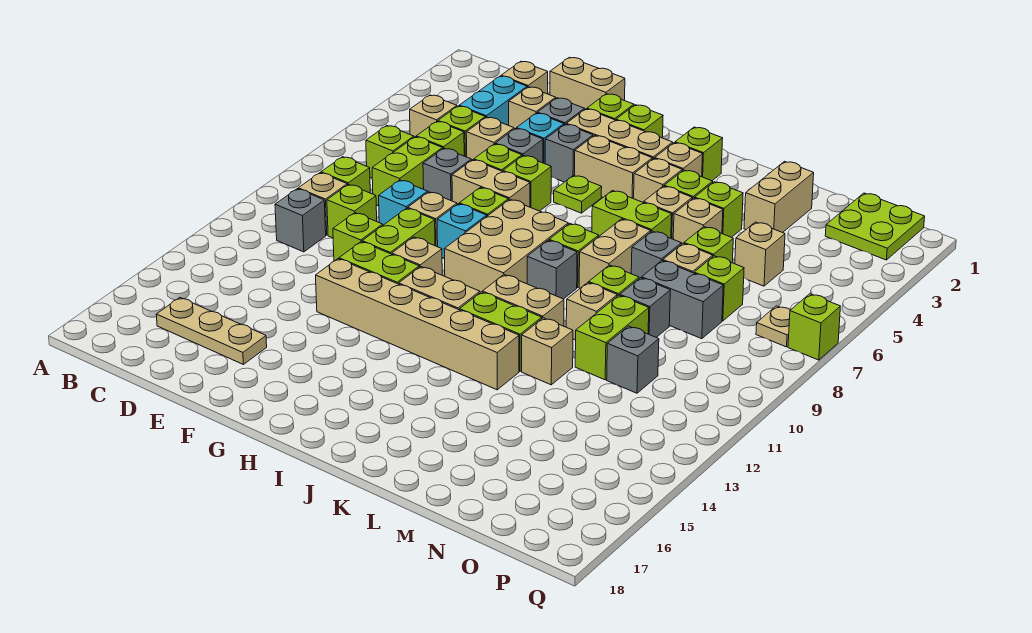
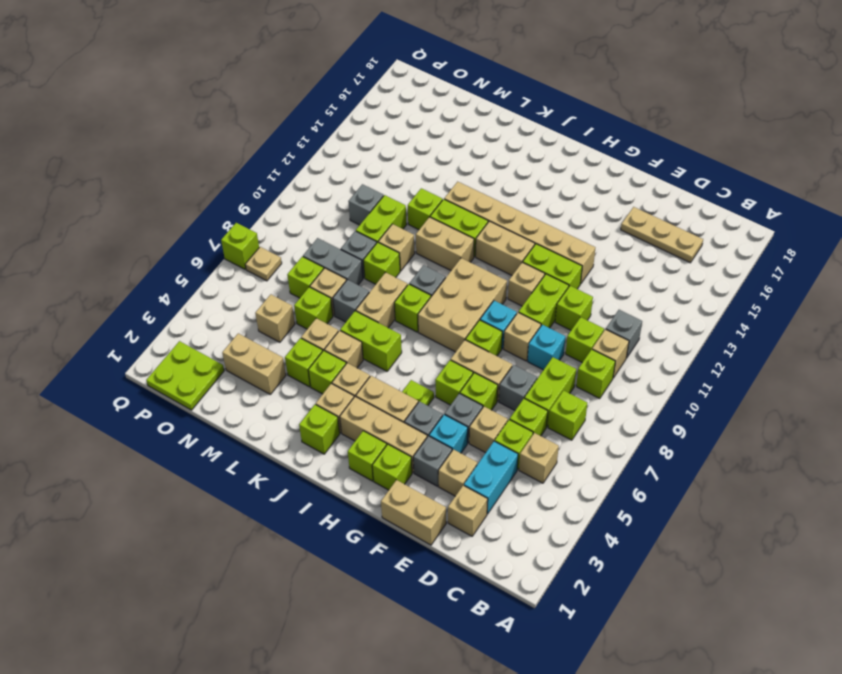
tan brick L12 level 1 -> lime brick L12 level 1
tan brick M2:M3 level 1 -> tan brick M3:N3 level 1

